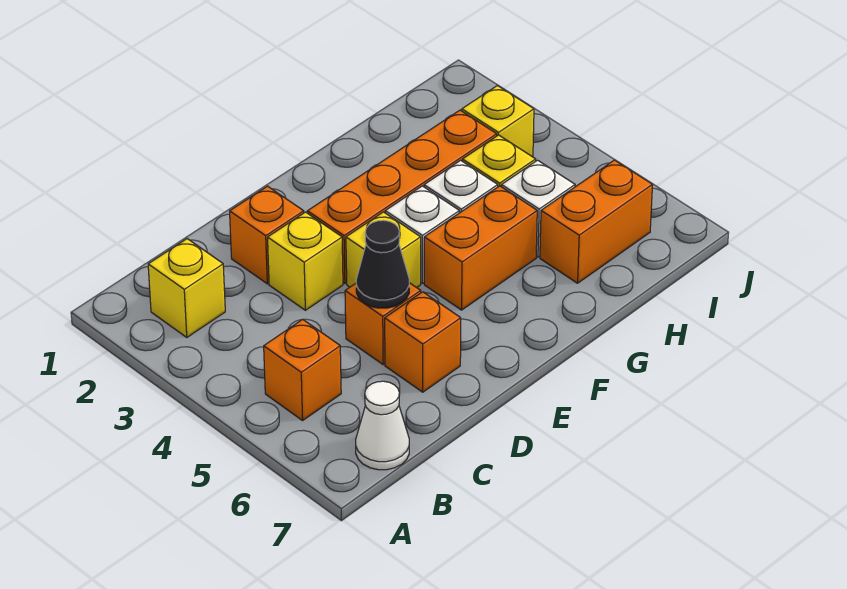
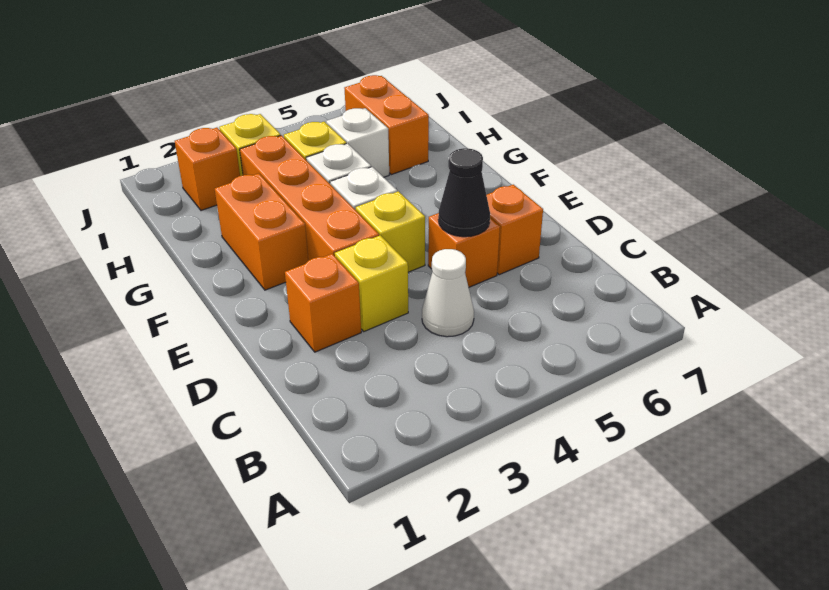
yellow brick B2 level 1 -> none
orange brick B5 level 1 -> orange brick I2 level 1
white cone B7 level 1 -> white cone C4 level 1
orange brick F5:G5 level 1 -> orange brick F2:G2 level 1

